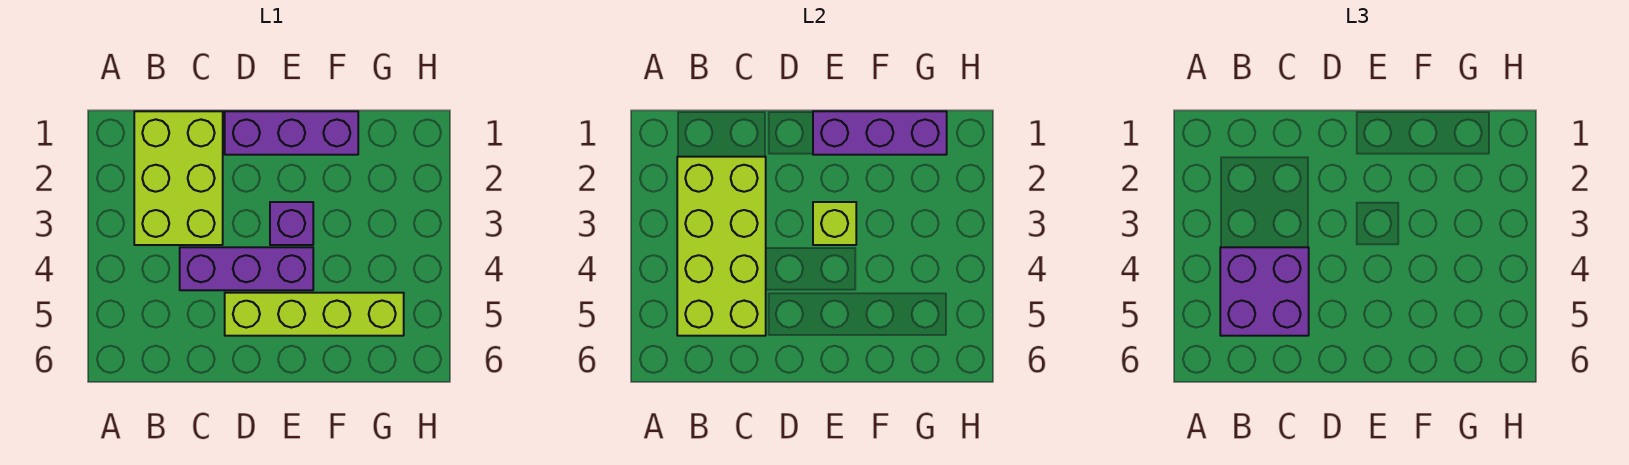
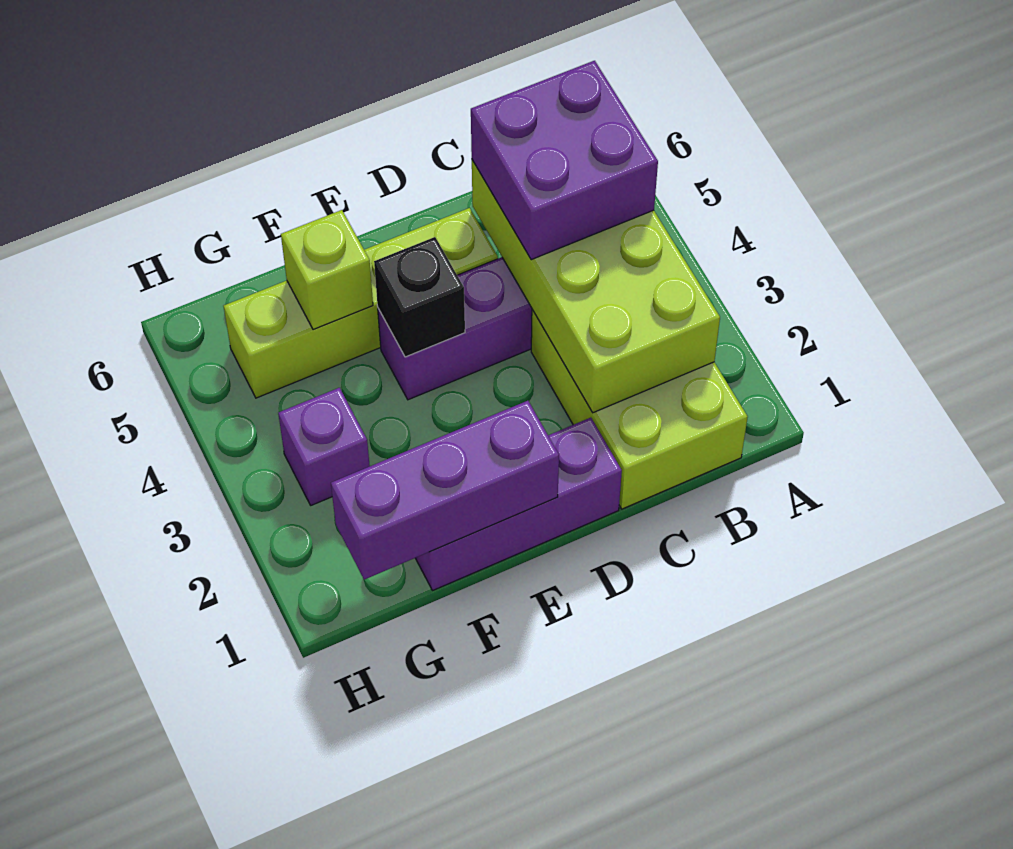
purple brick E3 level 1 -> purple brick G3 level 1
lime brick E3 level 2 -> lime brick F5 level 2
none -> black brick E4 level 2

